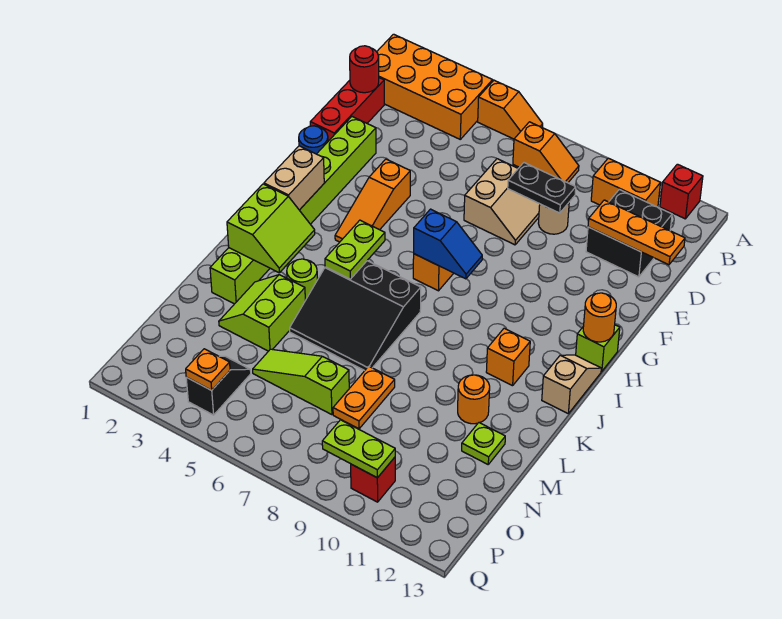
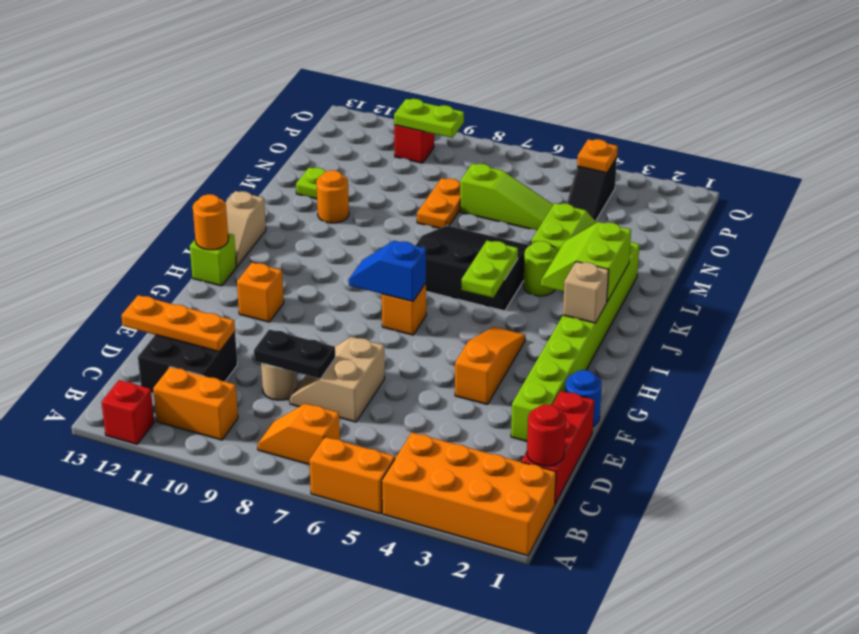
orange slope A5:A6 level 1 top 5 -> orange brick A5:A6 level 1
tan brick H2:I2 level 2 -> tan brick I2 level 2
orange brick J11 level 1 -> orange brick G11 level 1

